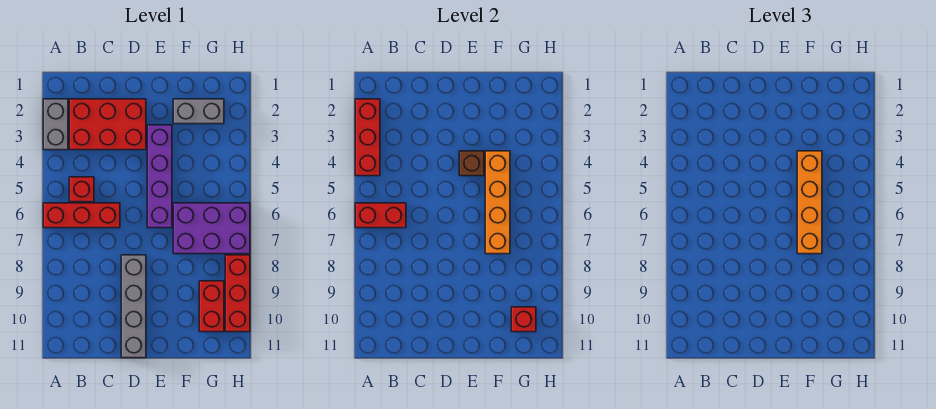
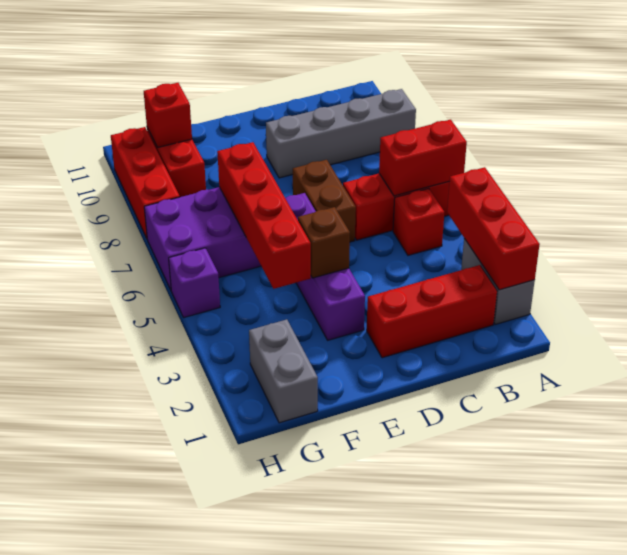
red brick B2:D3 level 1 -> red brick B2:D2 level 1
none -> brown brick D6:D7 level 1
grey brick D8:D11 level 1 -> grey brick A9:D9 level 1
grey brick F2:G2 level 1 -> grey brick G1:G2 level 1
orange brick F4:F7 level 2 -> red brick F4:F7 level 2
orange brick F4:F7 level 3 -> none
none -> purple brick H5 level 1

